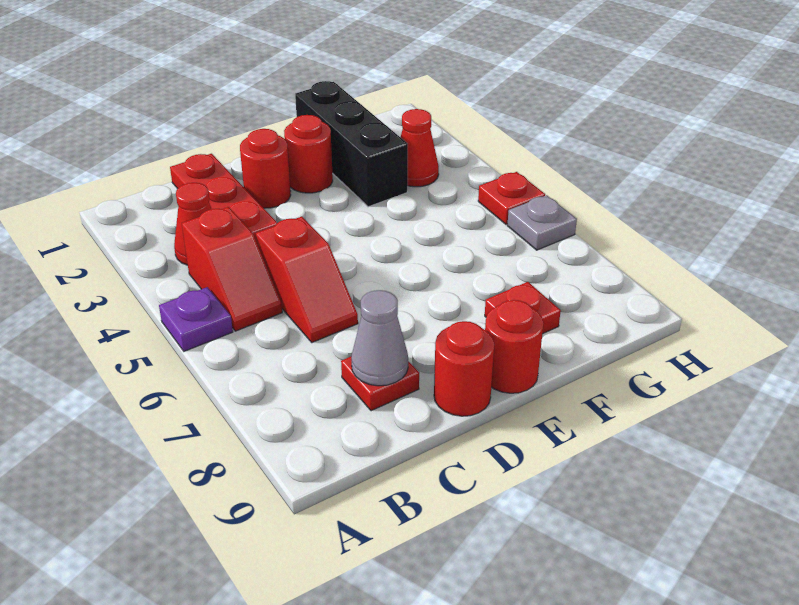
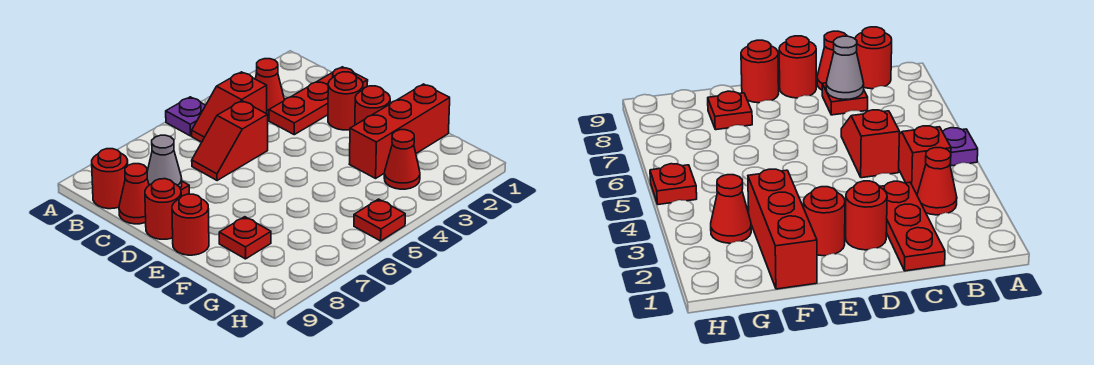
none -> red round brick B9 level 1
none -> red cone C9 level 1
black brick F1:F3 level 1 -> red brick F1:F3 level 1
grey plate H6 level 1 -> none

